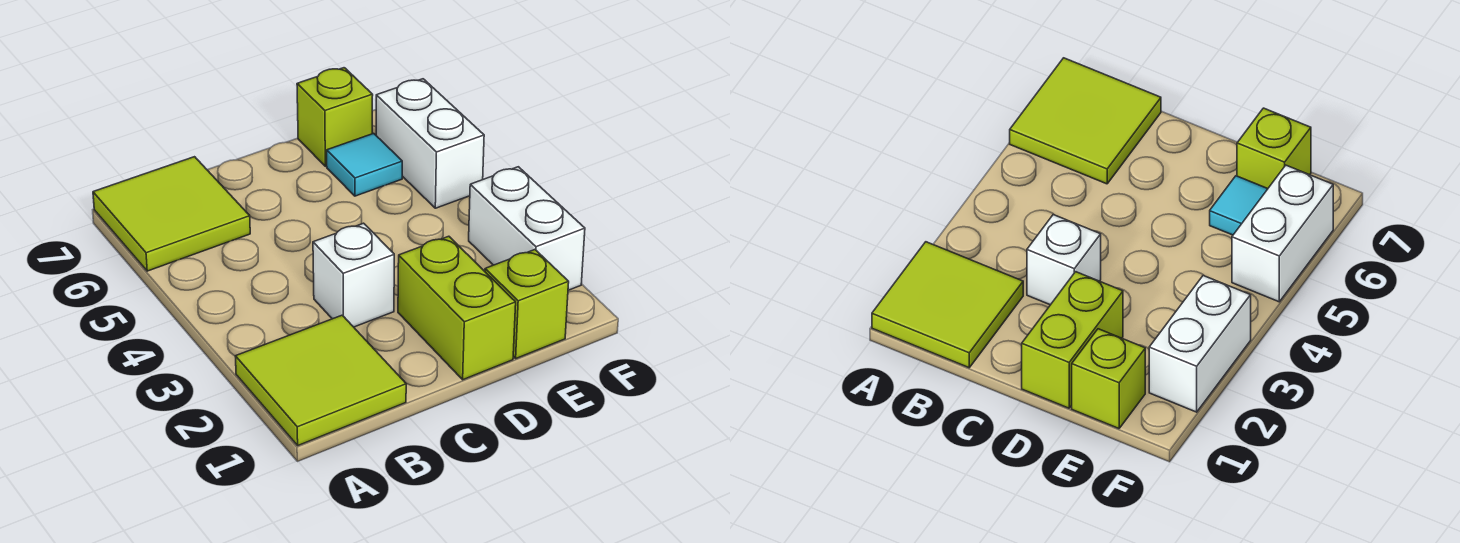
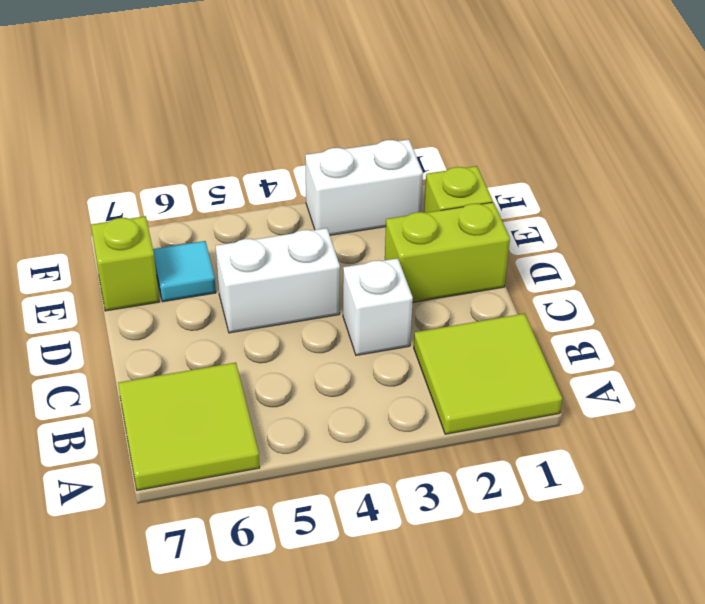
white brick F5:F6 level 1 -> white brick D4:D5 level 1

